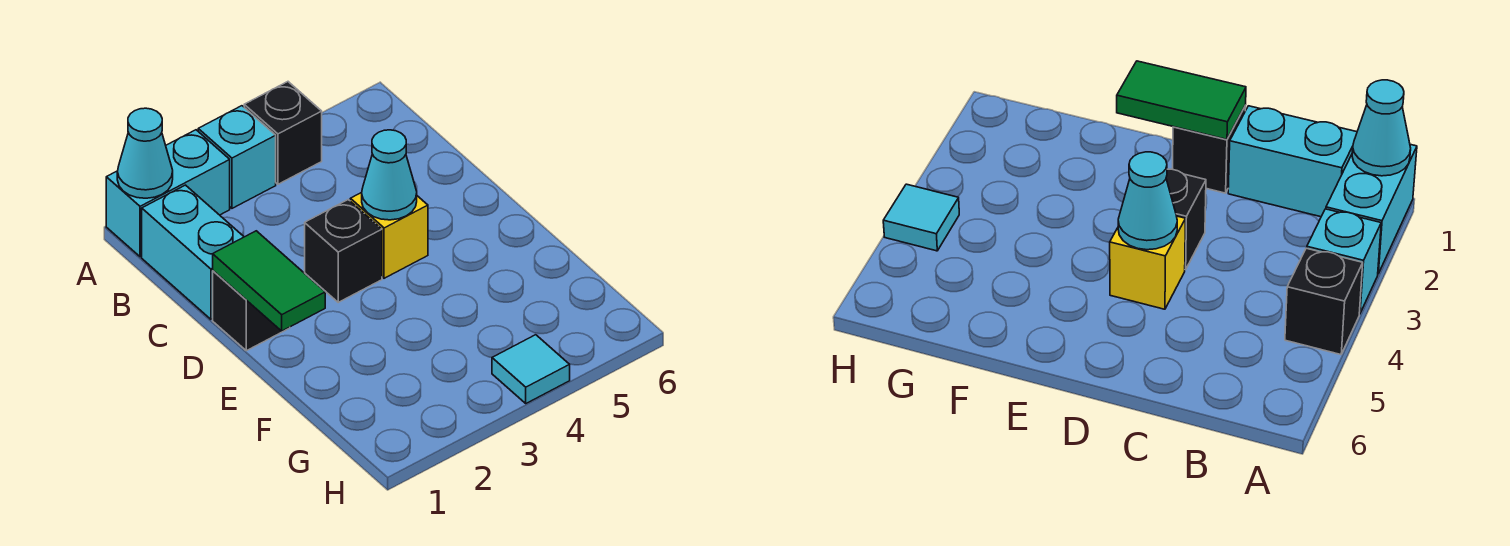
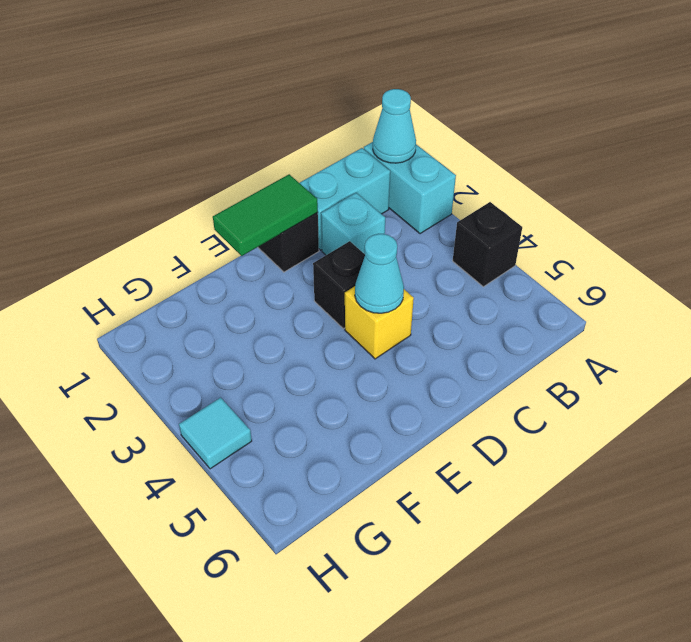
cyan brick A3 level 1 -> cyan brick C2 level 1

